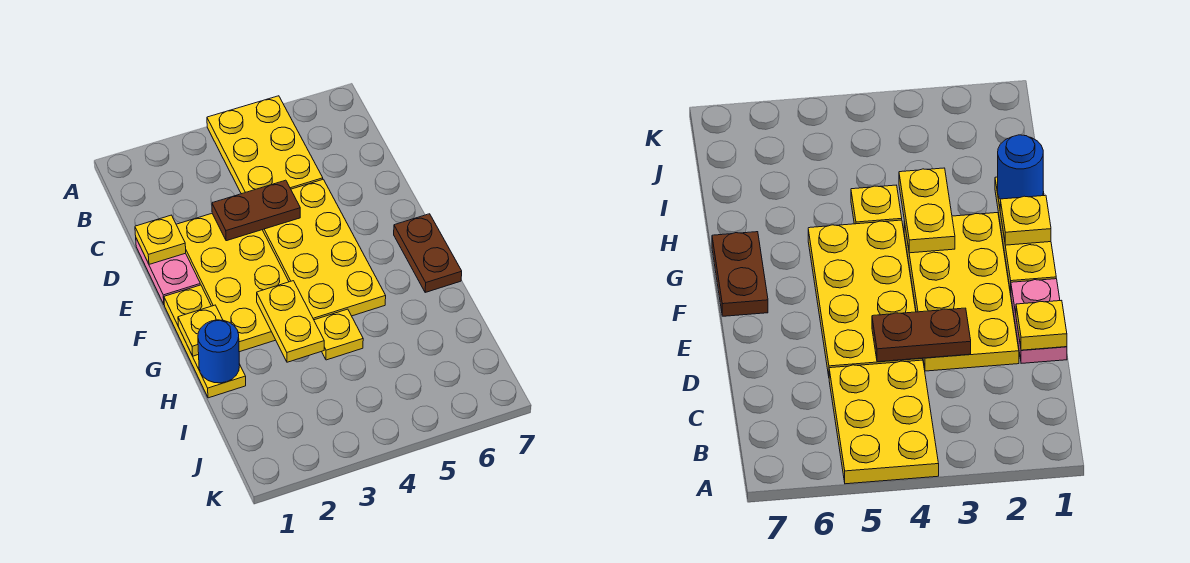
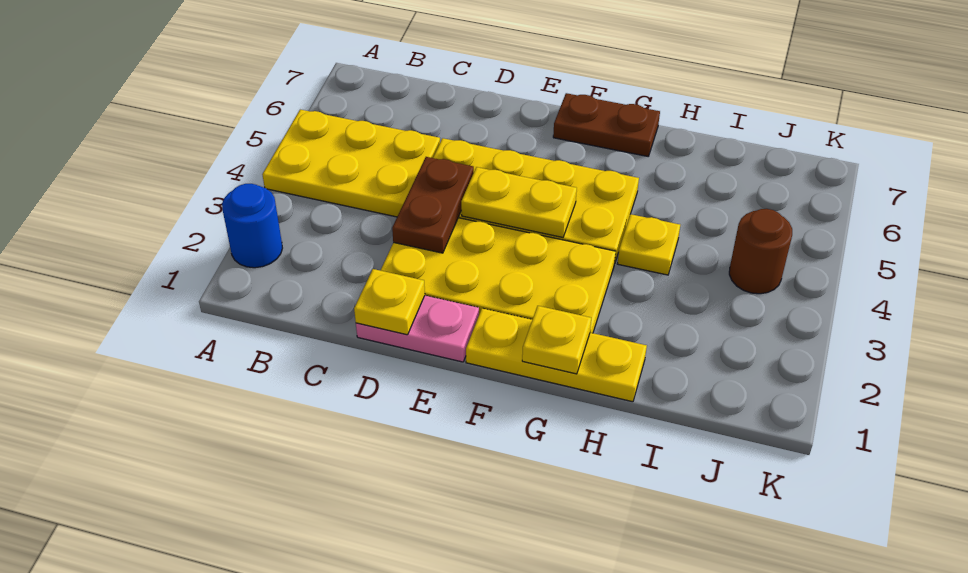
yellow plate G3:H3 level 2 -> yellow plate E4:F4 level 2
blue round brick H1 level 2 -> blue round brick A2 level 1
none -> brown round brick J4 level 1

